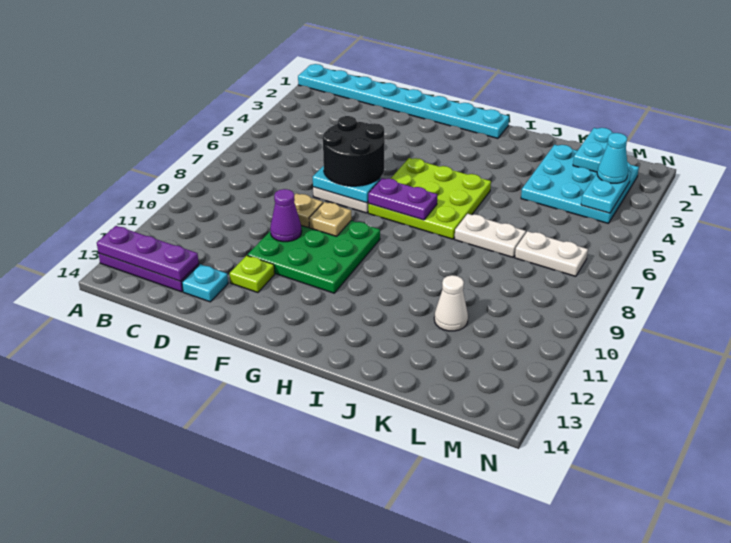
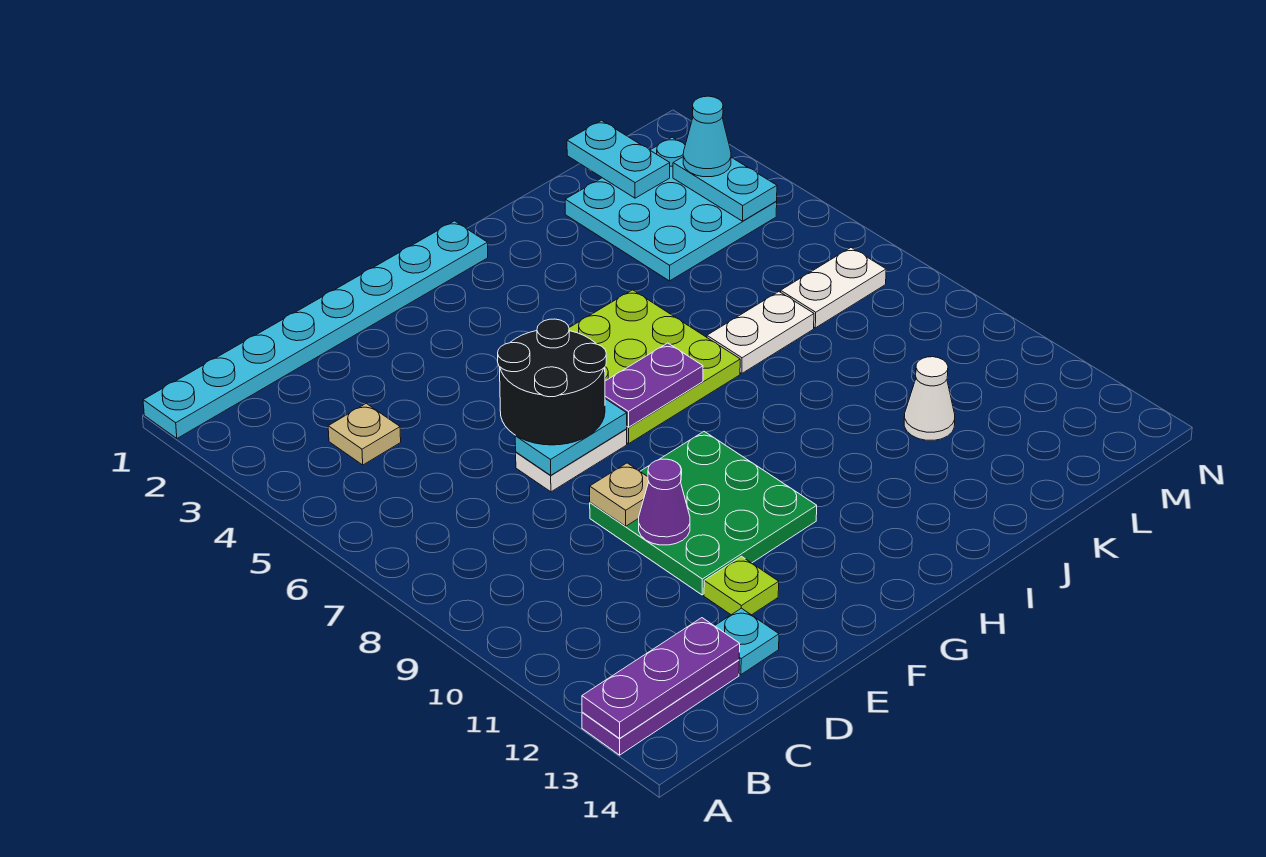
tan plate F9 level 2 -> tan plate C4 level 1

